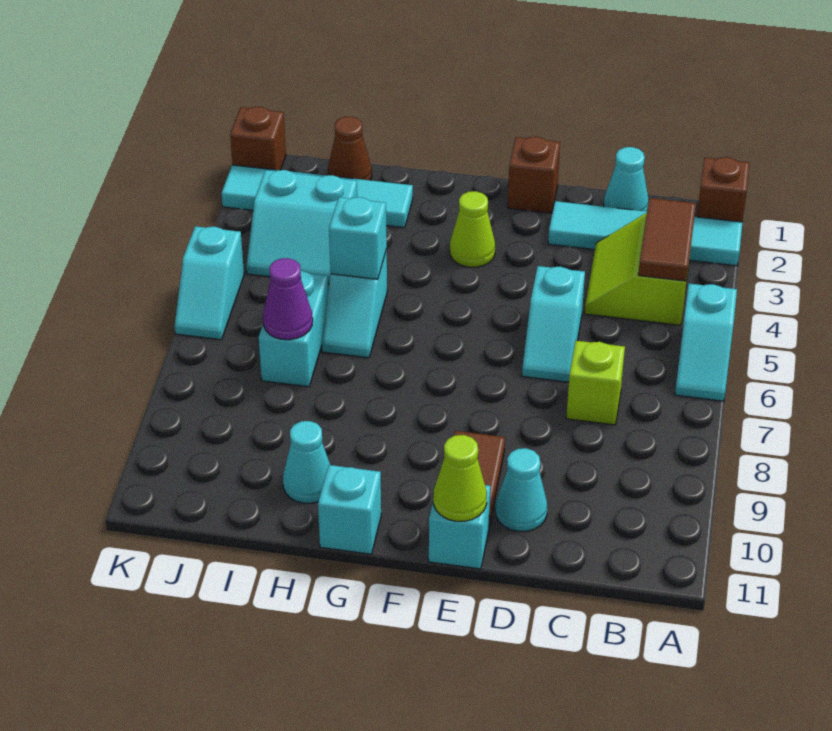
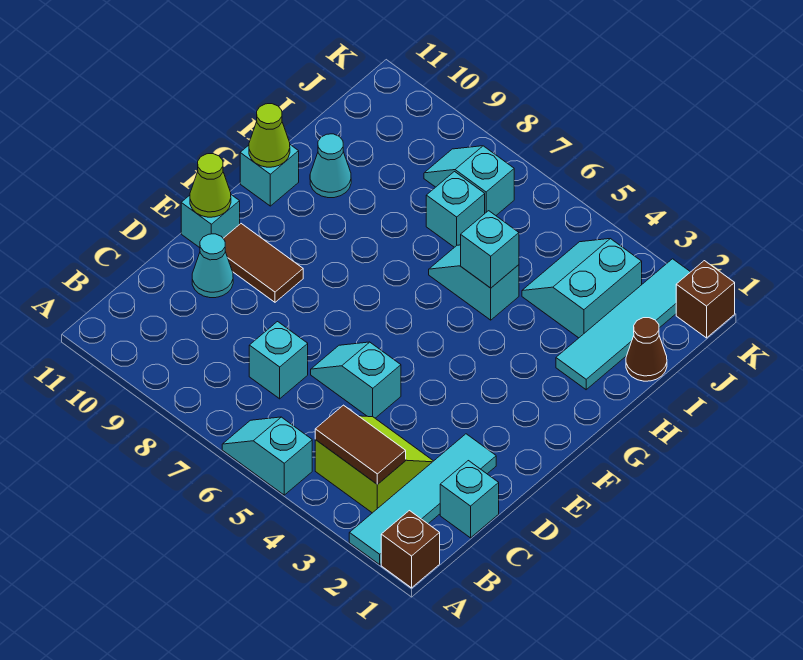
cyan cone C1 level 1 -> cyan brick C1 level 1
lime brick C7 level 1 -> cyan brick C7 level 1
brown brick E1 level 1 -> none
lime cone F3 level 1 -> lime cone G11 level 2
cyan brick I6:I7 level 1 -> cyan brick I7 level 1
purple cone I7 level 2 -> none
cyan slope K5:K6 level 1 top 5 -> cyan slope J7:J8 level 1 top 7

